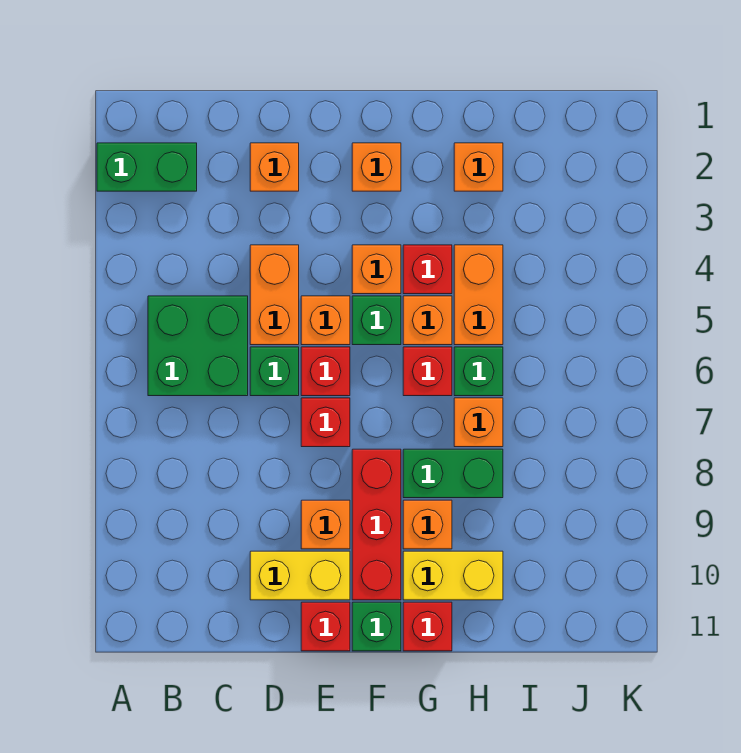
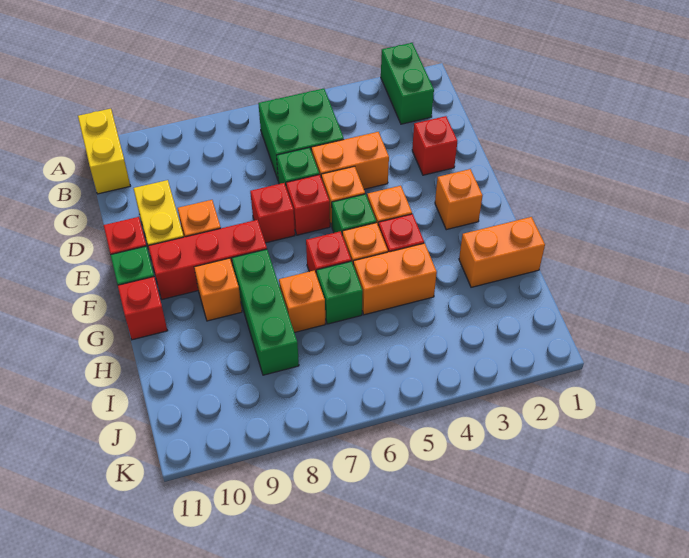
orange brick D2 level 1 -> red brick D2 level 1
green brick G8:H8 level 1 -> green brick G8:I8 level 1
yellow brick G10:H10 level 1 -> yellow brick A11:B11 level 1
orange brick H2 level 1 -> orange brick H1:H2 level 1

